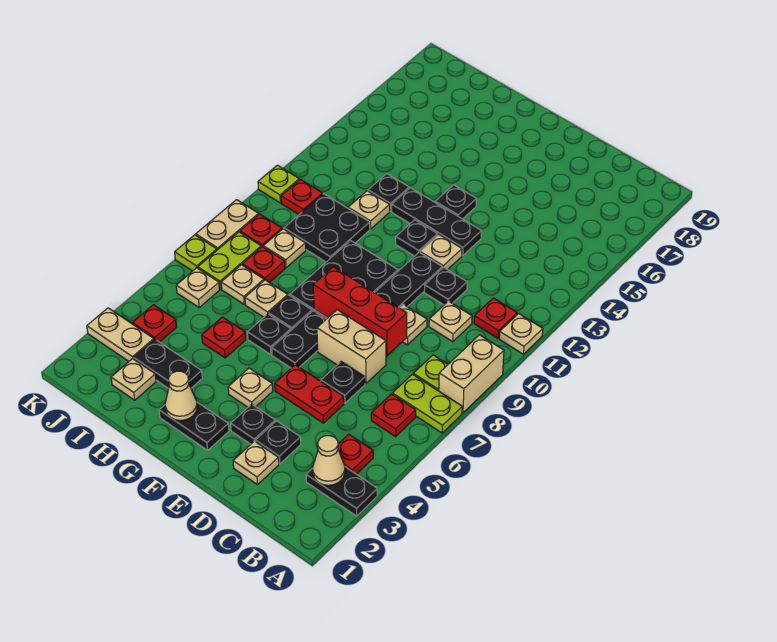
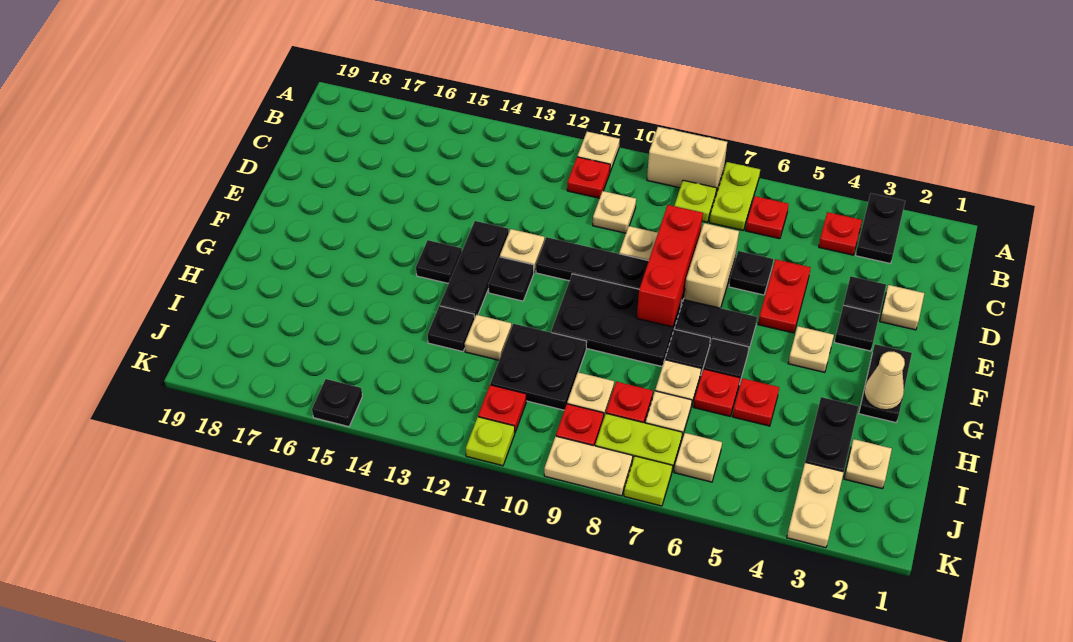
tan cone B3 level 2 -> none
black plate D11 level 1 -> black plate K15 level 1
red plate J4 level 1 -> red plate H6 level 1

